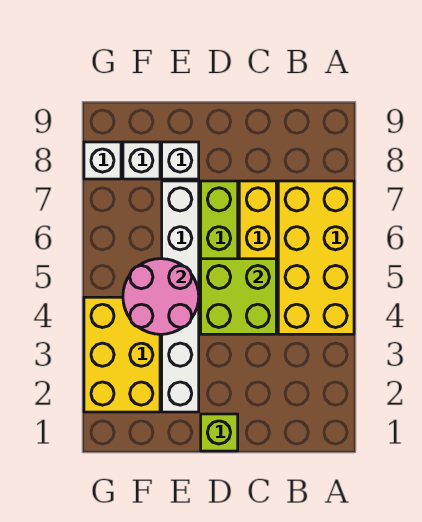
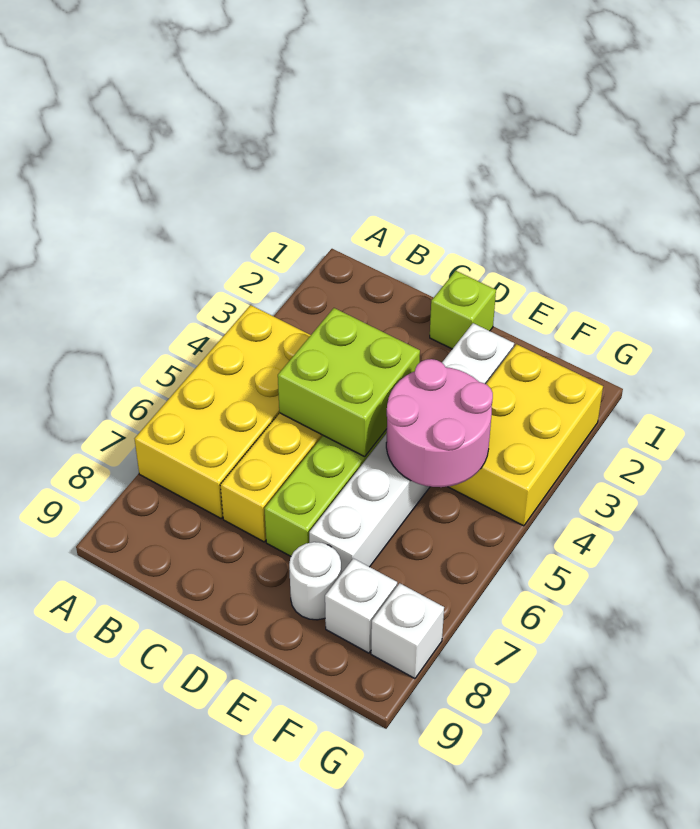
white brick E8 level 1 -> white round brick E8 level 1

